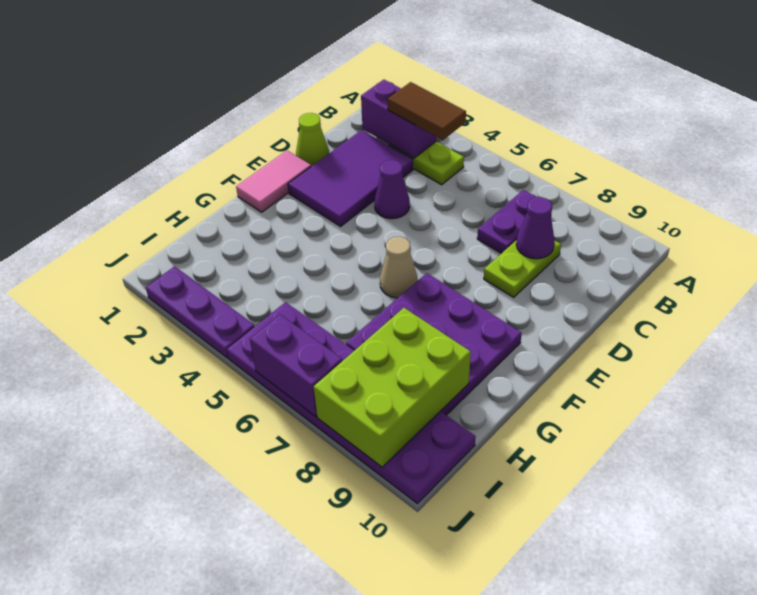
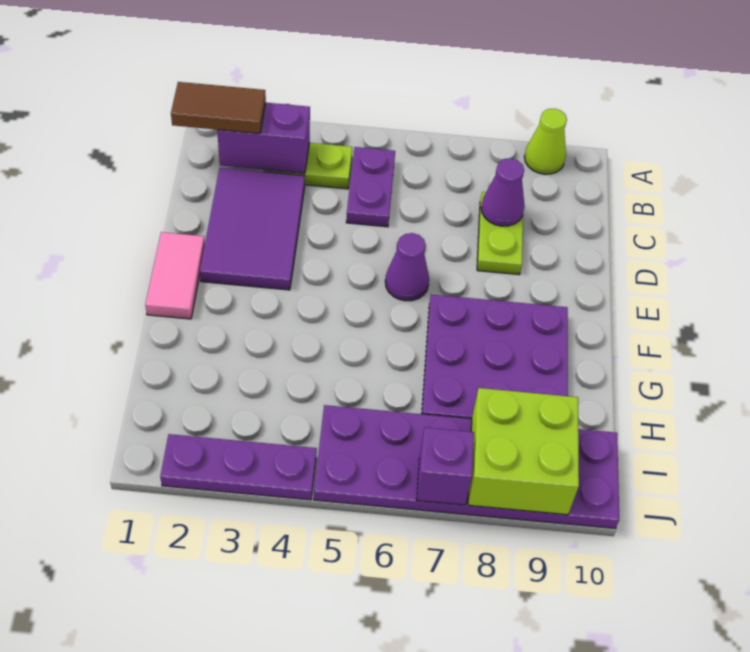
brown tile B3:B4 level 3 -> brown tile B1:B2 level 3
purple plate B7:C7 level 1 -> purple plate B5:C5 level 1
lime cone D1 level 1 -> lime cone A9 level 1
purple cone D4 level 1 -> purple cone E6 level 1
tan cone F6 level 1 -> none
lime brick H8:J9 level 2 -> lime brick I8:J9 level 2
purple brick J6:J7 level 2 -> purple brick J7 level 2

